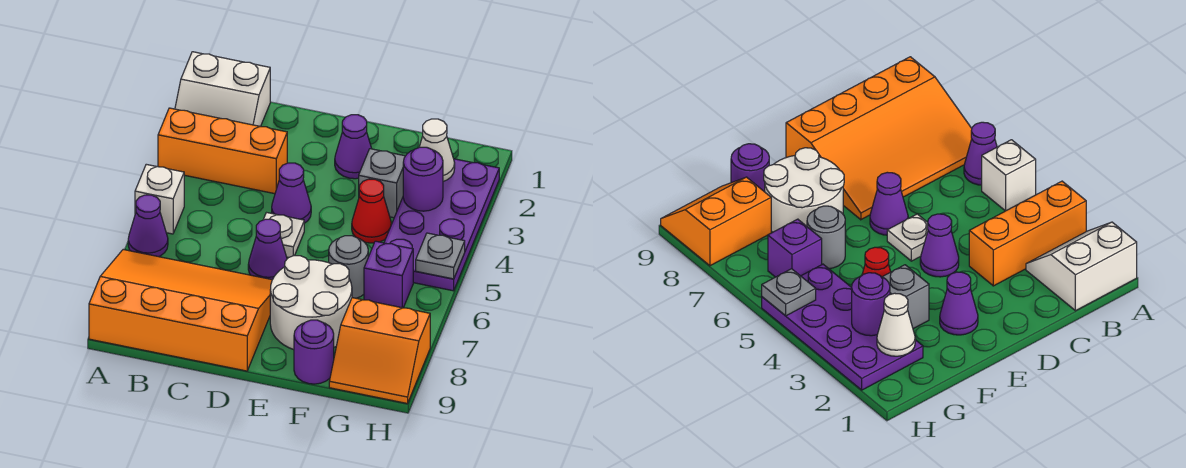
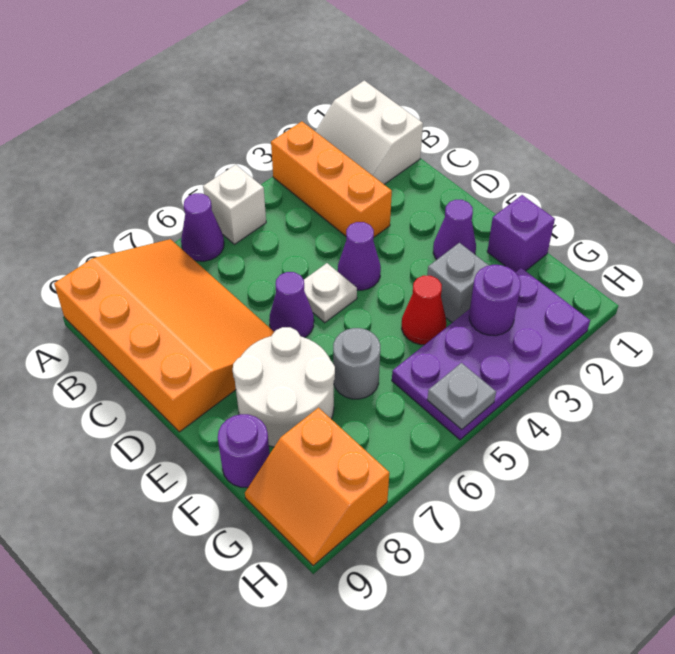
white cone G2 level 2 -> none
purple brick G6 level 1 -> purple brick F1 level 1

